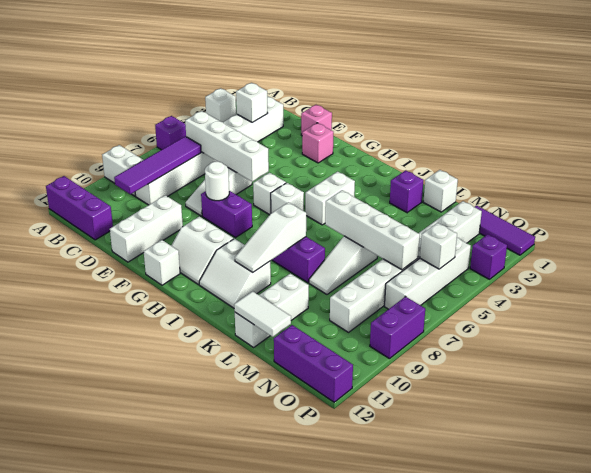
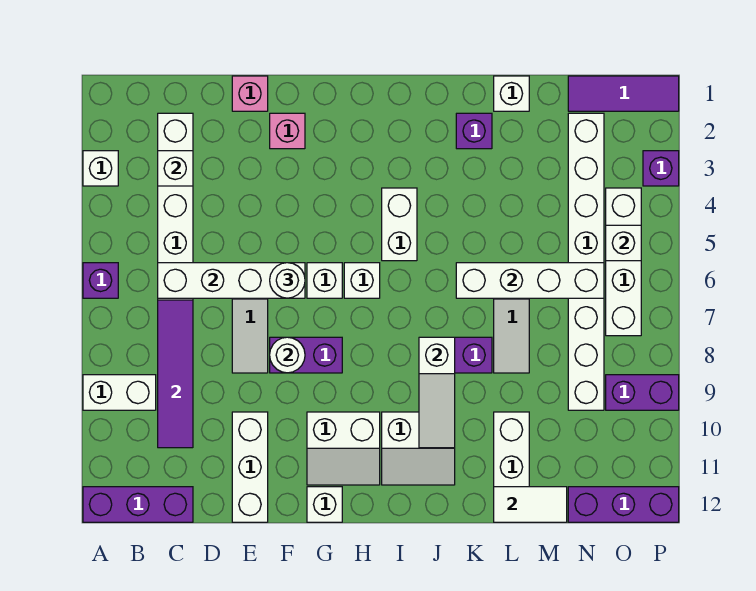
none -> white round brick F6 level 3
purple brick P8:P9 level 1 -> purple brick O9:P9 level 1

